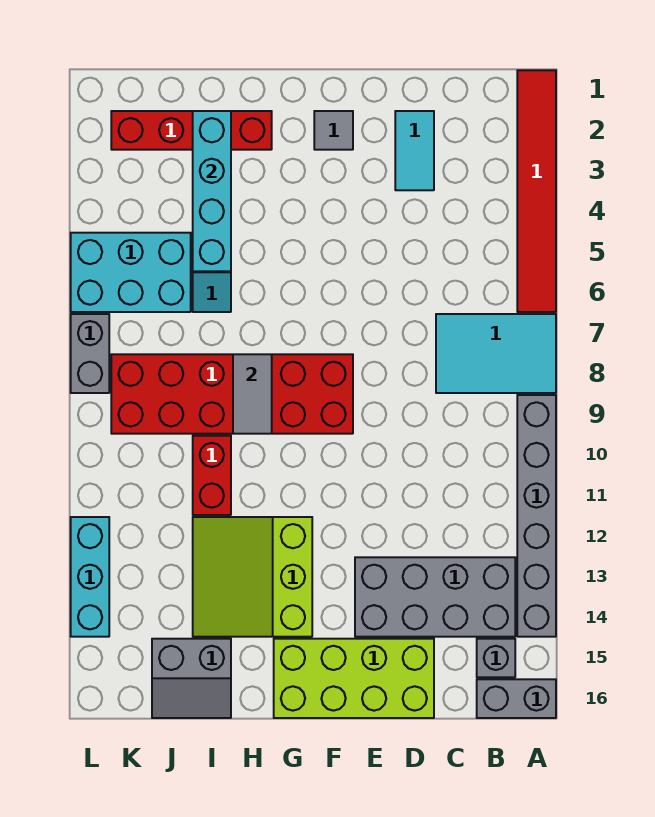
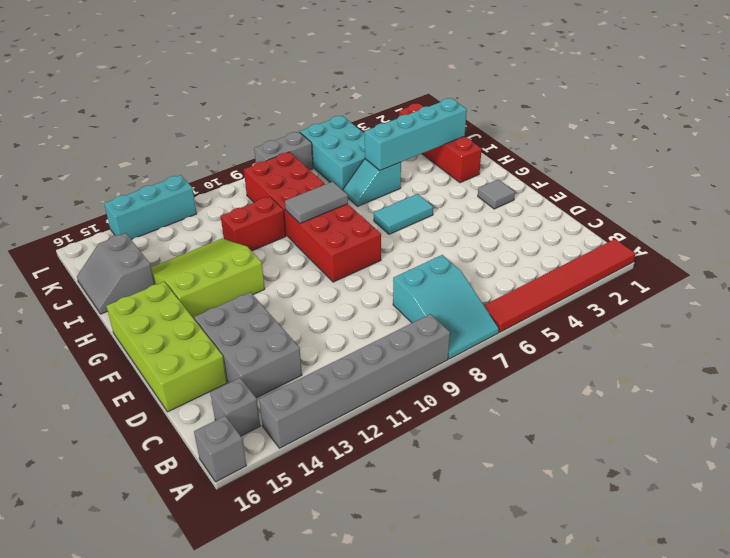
cyan tile A7:C8 level 1 -> cyan slope A7:C8 level 1 top C
grey brick A16:B16 level 1 -> grey brick A16 level 1
grey brick B13:E14 level 1 -> grey brick C13:E14 level 1
cyan tile D2:D3 level 1 -> cyan tile G5:G6 level 1

